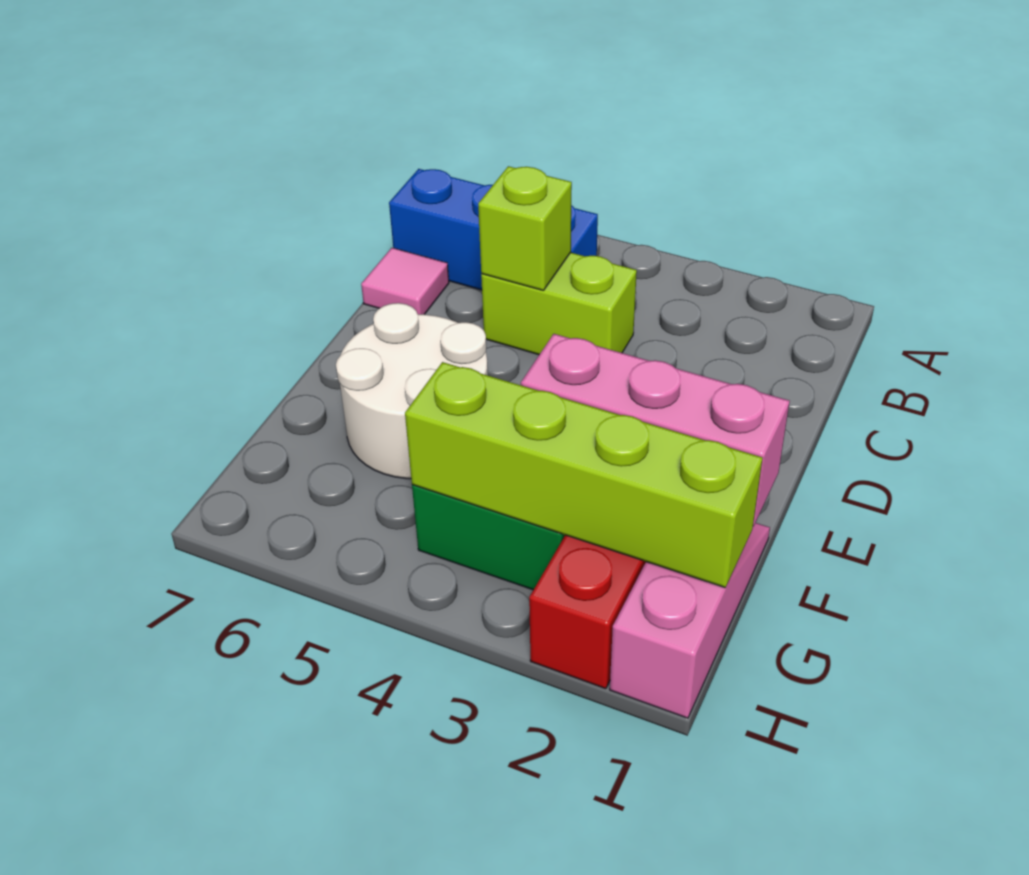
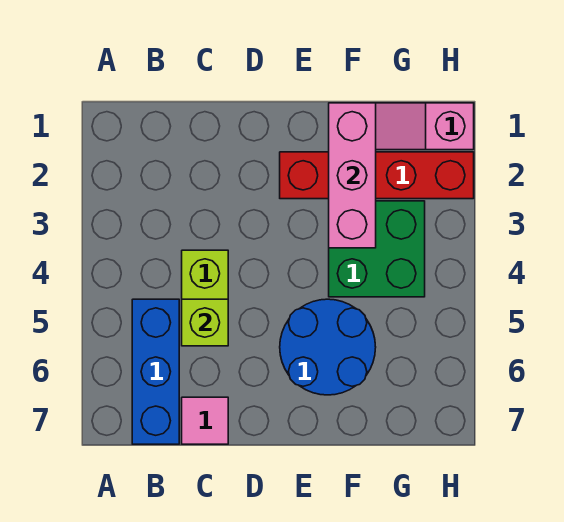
white round brick E5:F6 level 1 -> blue round brick E5:F6 level 1
lime brick G1:G4 level 2 -> none

